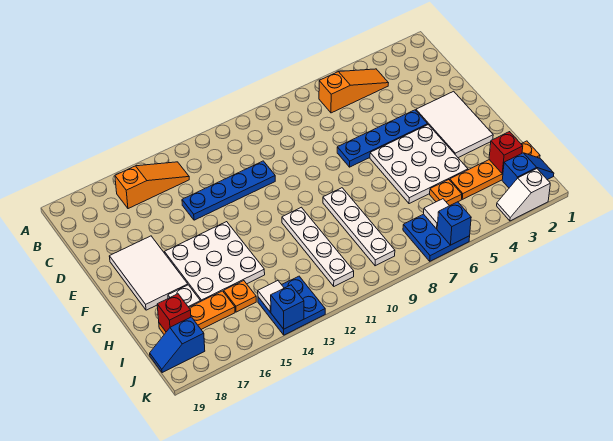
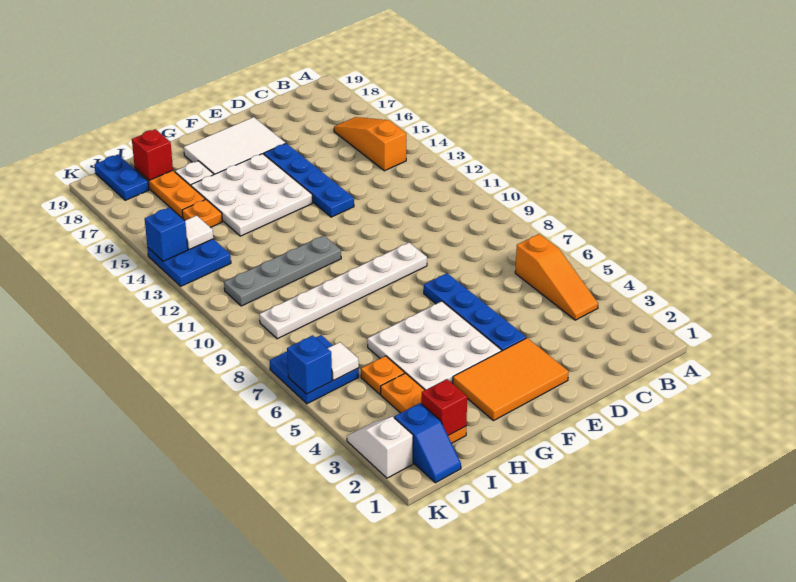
orange slope B14:B16 level 1 top 16 -> orange slope B14:B16 level 1 top 14
blue plate D11:D14 level 1 -> blue plate E13:E16 level 1
white tile E2:G3 level 1 -> orange tile E2:G3 level 1
white plate G9:J9 level 1 -> white plate E9:J9 level 1
white plate G11:J11 level 1 -> grey plate G11:J11 level 1
orange plate I1:I4 level 1 -> orange plate I2:I4 level 1
blue slope J18:J19 level 1 top 18 -> blue plate J18:J19 level 1

